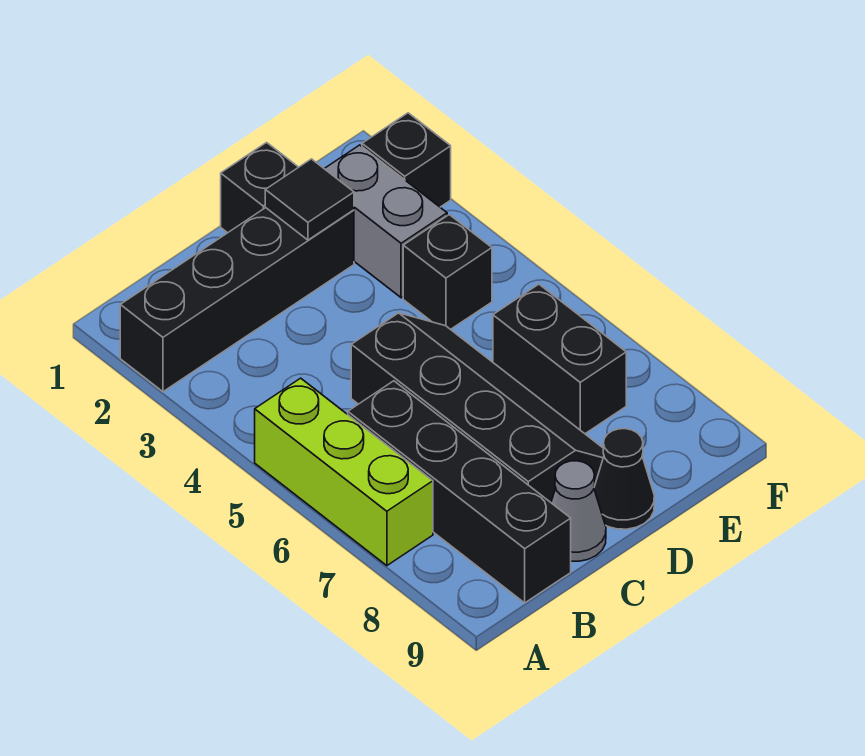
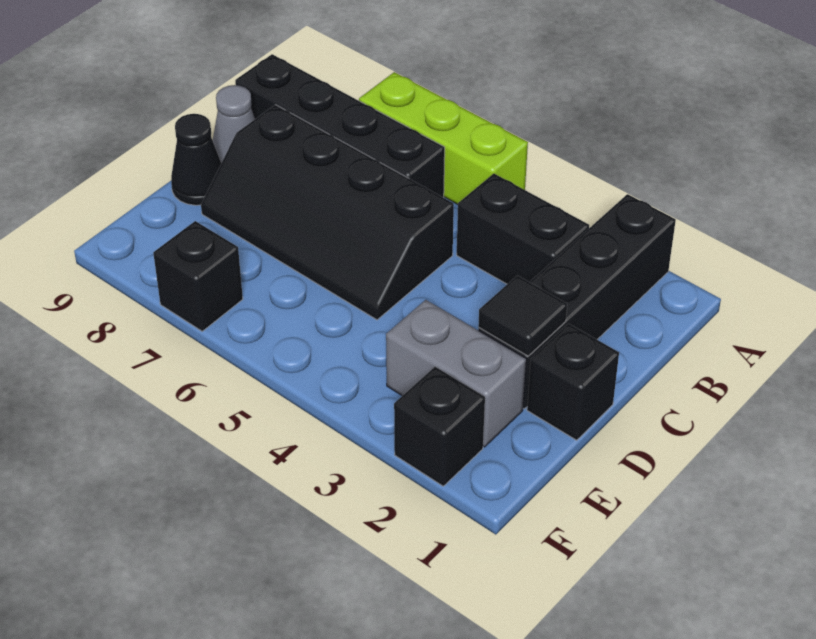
black brick E4 level 1 -> black brick F7 level 1
black brick E6:E7 level 1 -> black brick B3:B4 level 1

